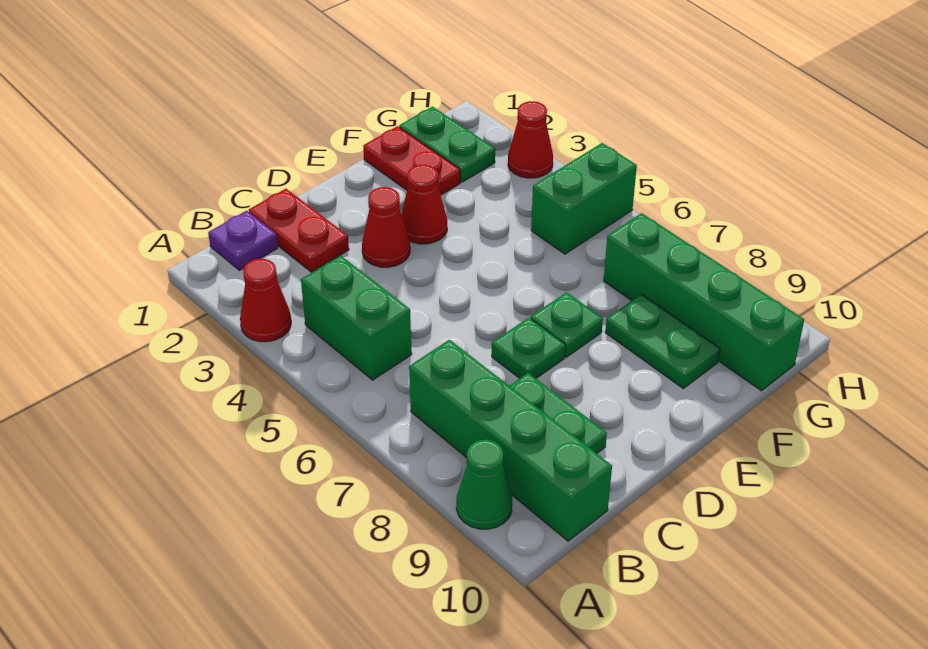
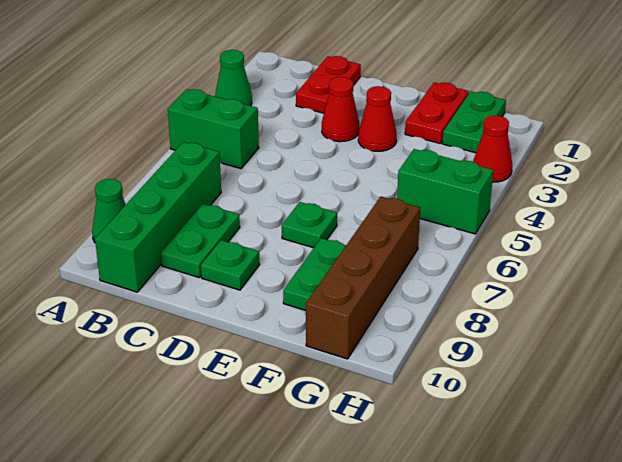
red cone A3 level 1 -> green cone A3 level 1
purple plate B1 level 1 -> none
green brick B4:B5 level 1 -> green brick A5:B5 level 1
green plate D7 level 1 -> green plate D9 level 1
green brick G7:G10 level 1 -> brown brick G7:G10 level 1

